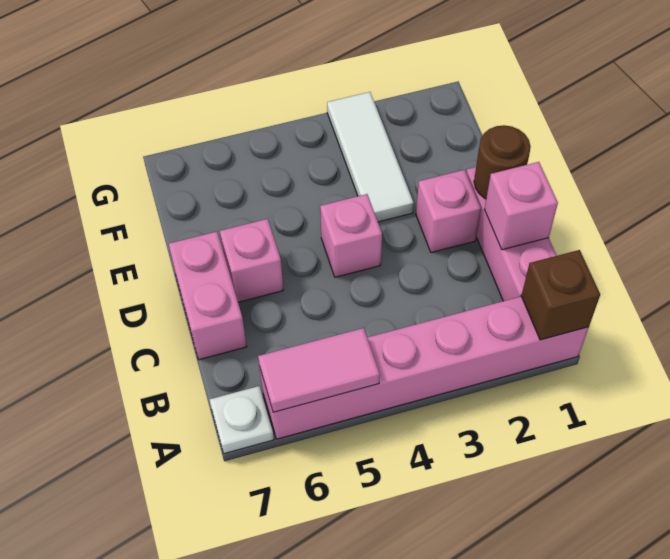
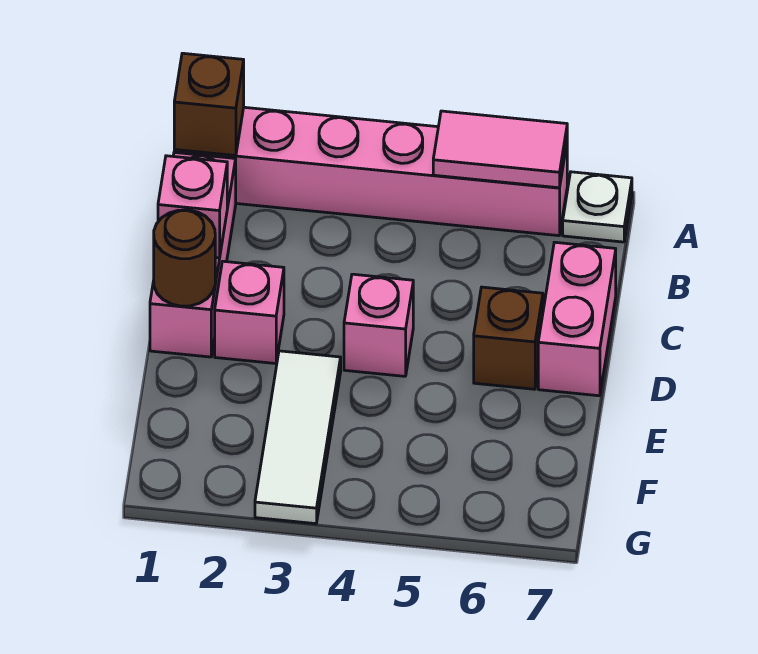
pink brick D6 level 1 -> brown brick D6 level 1

